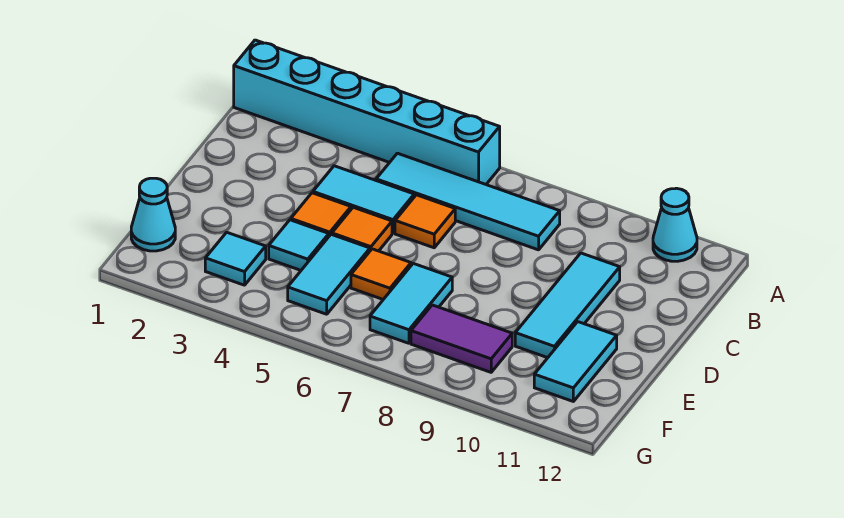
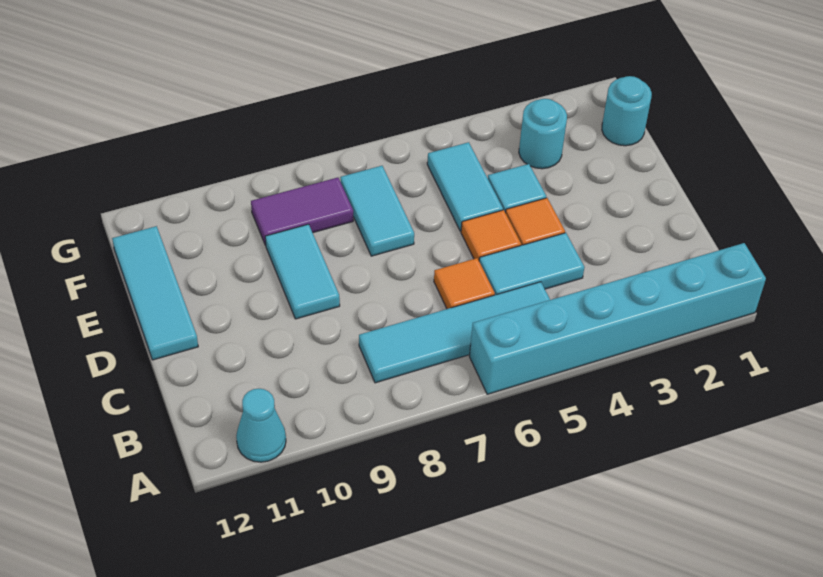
cyan tile C10:E10 level 1 -> cyan tile D12:F12 level 1
orange tile E6 level 1 -> none
cyan tile E11:F11 level 1 -> cyan tile D9:E9 level 1
cyan cone F1 level 1 -> cyan round brick F1 level 1
cyan tile F3 level 1 -> cyan round brick F3 level 1

